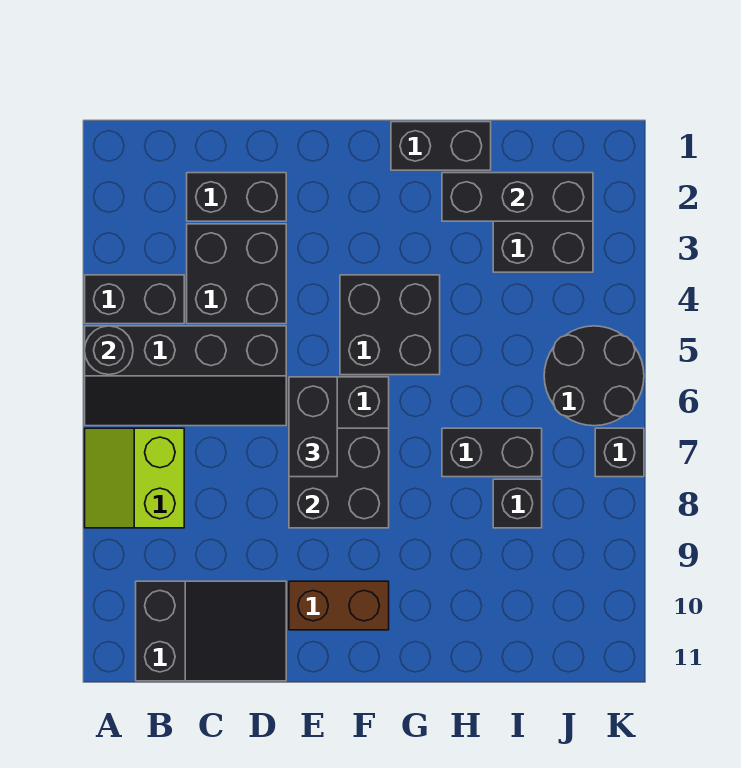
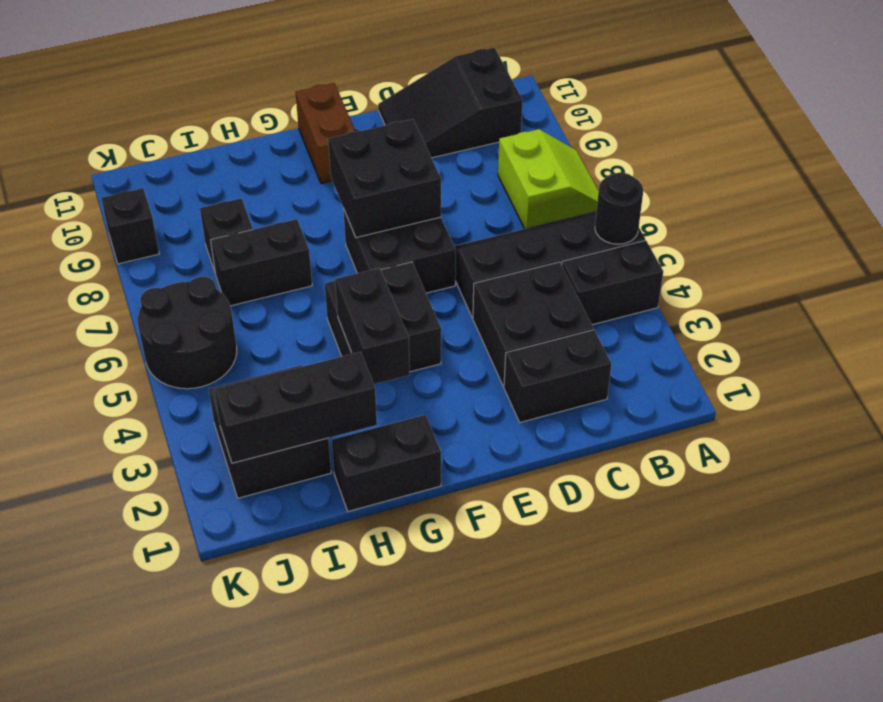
black brick E6:E7 level 3 -> black brick G3:G4 level 2
brown brick E10:F10 level 1 -> brown brick F10:F11 level 1
black brick K7 level 1 -> black brick K9 level 1

